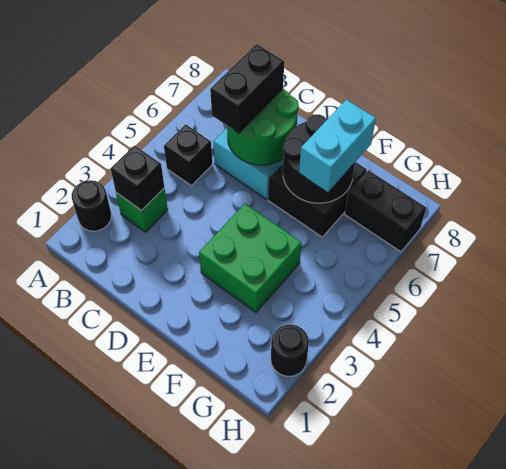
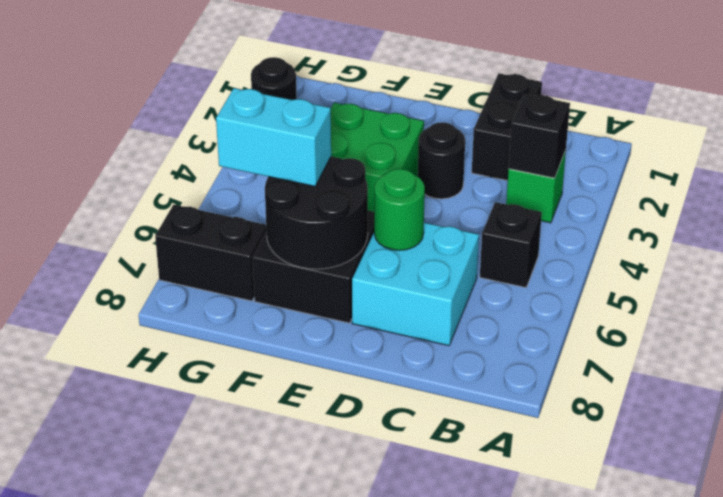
black round brick A2 level 1 -> black round brick D3 level 1
green round brick C6:D7 level 2 -> green round brick D6 level 2
black brick C6:C7 level 3 -> black brick C1:C2 level 1
cyan brick F6:F7 level 3 -> cyan brick F6:G6 level 3

